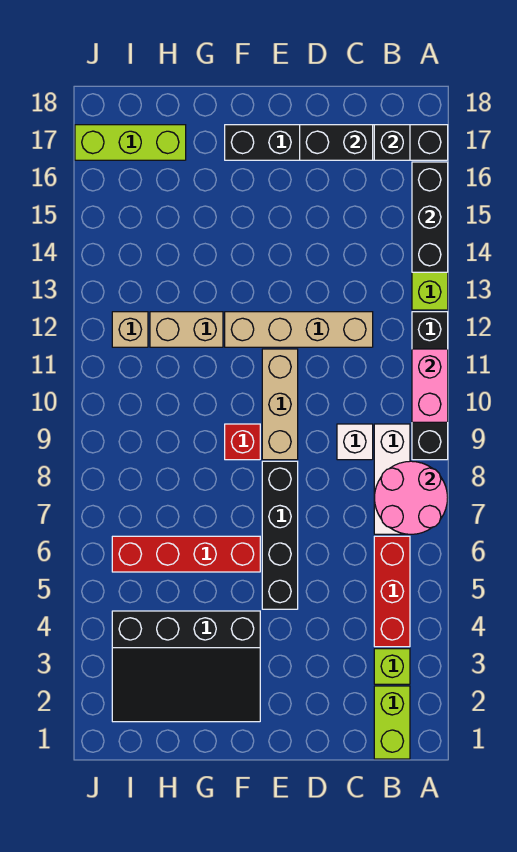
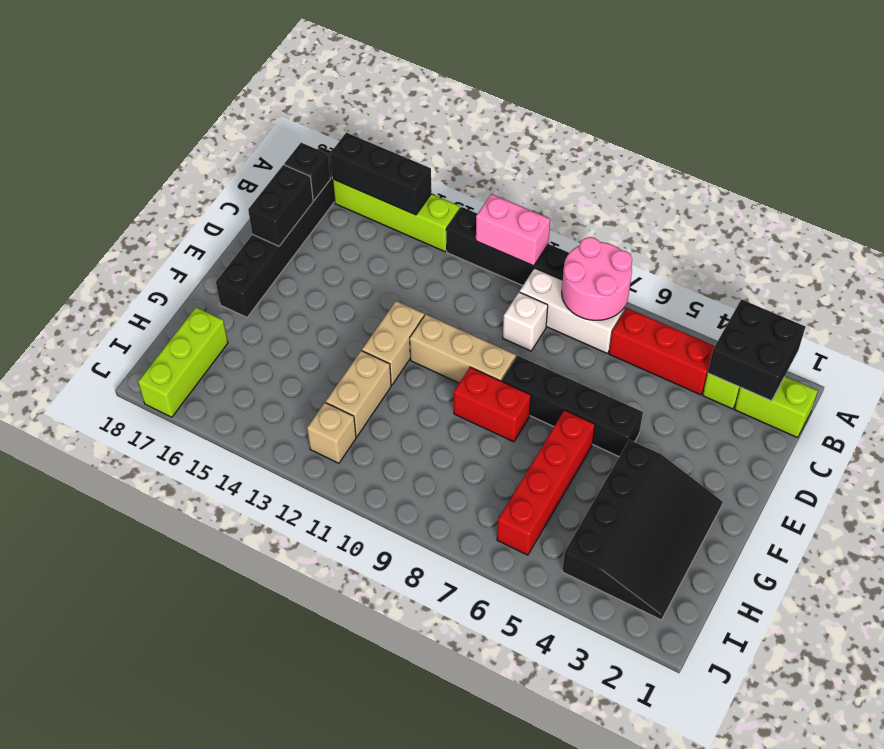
none -> black brick A2:B3 level 2
tan brick C12:F12 level 1 -> tan brick E12:F12 level 1
red brick F9 level 1 -> red brick F8:F9 level 1

